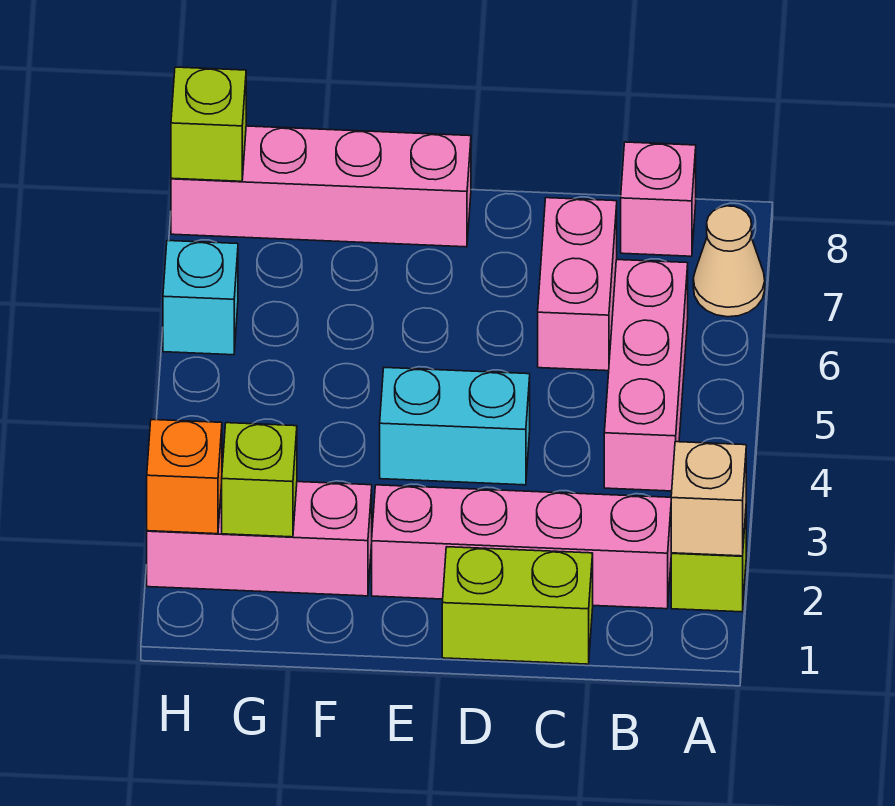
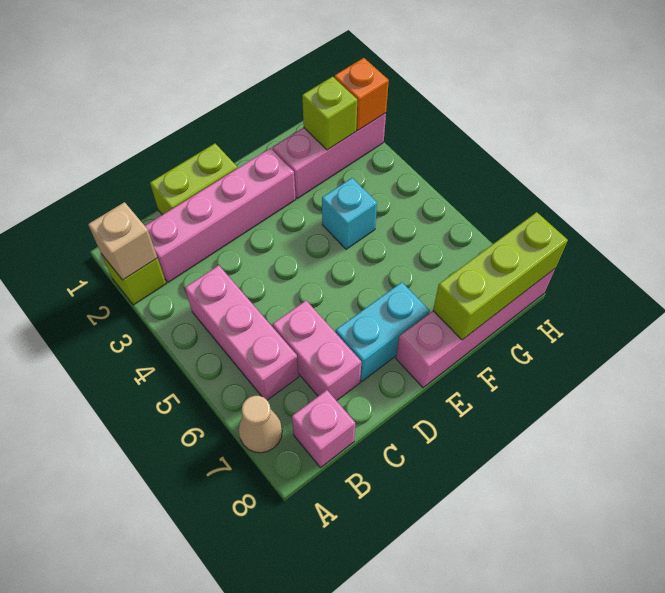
cyan brick D4:E4 level 1 -> cyan brick D7:E7 level 1
cyan brick H6 level 1 -> cyan brick F4 level 1
lime brick H8 level 2 -> lime brick F8:H8 level 2

